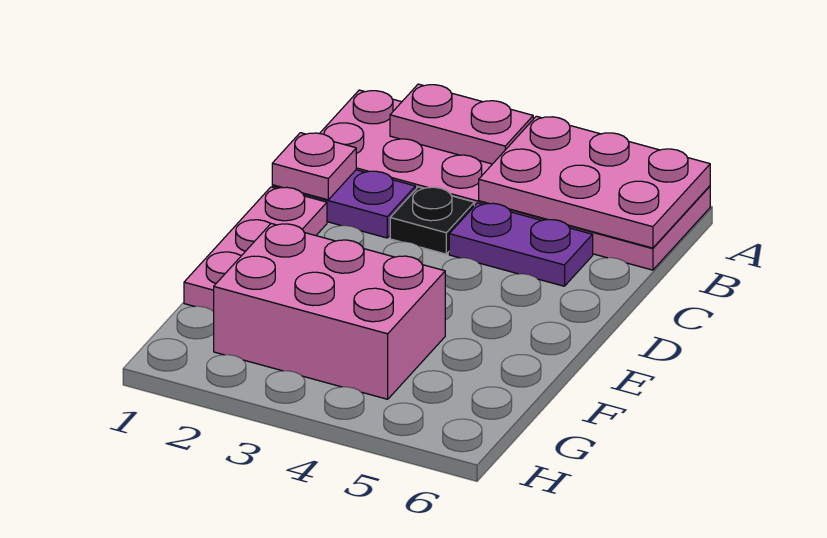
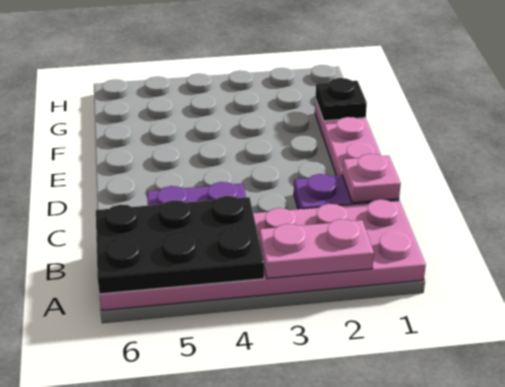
pink plate A4:B6 level 2 -> black plate A4:B6 level 2
black plate C3 level 1 -> black plate F1 level 2
pink brick F2:G4 level 1 -> none

